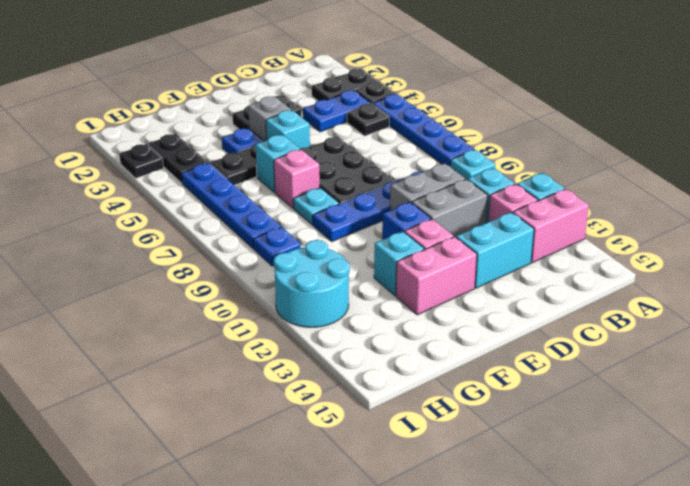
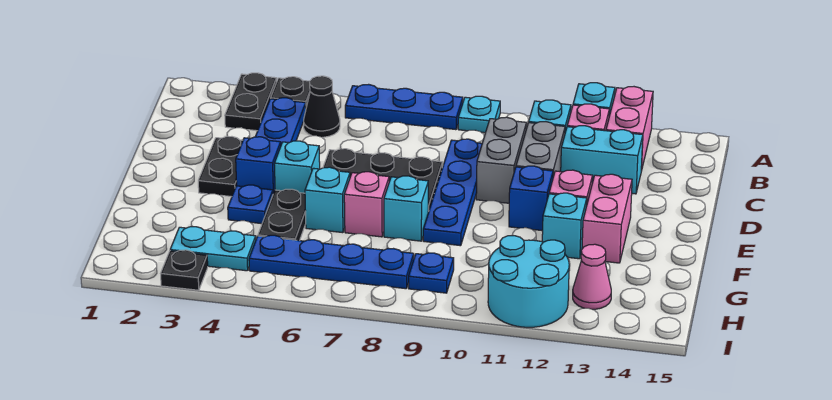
blue plate A5:A8 level 1 -> blue plate A6:A8 level 1
black plate B5 level 1 -> black cone B5 level 1
cyan brick C13:D13 level 1 -> cyan brick C12:C13 level 1
grey brick E4 level 1 -> blue brick E4 level 1
cyan plate F8 level 1 -> cyan brick F8 level 1
black plate H3:H4 level 1 -> cyan plate H3:H4 level 1
none -> pink cone H13 level 1

